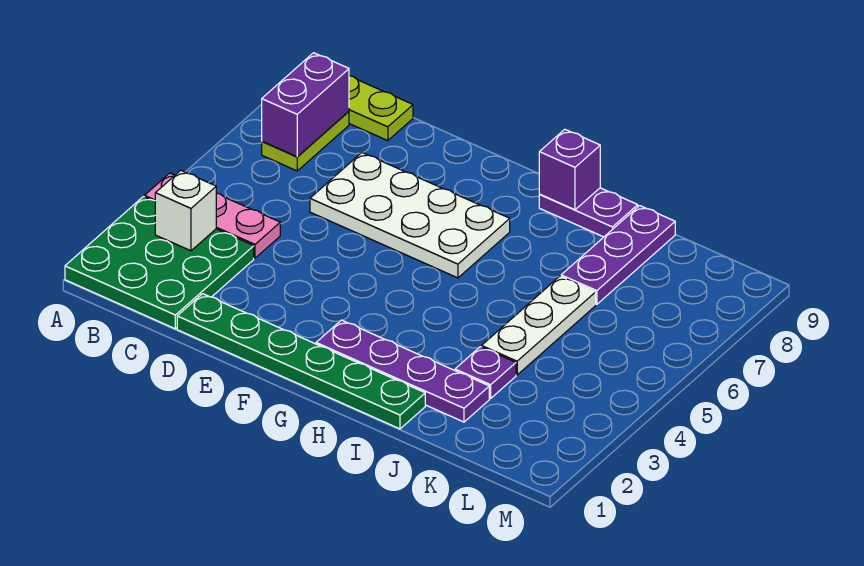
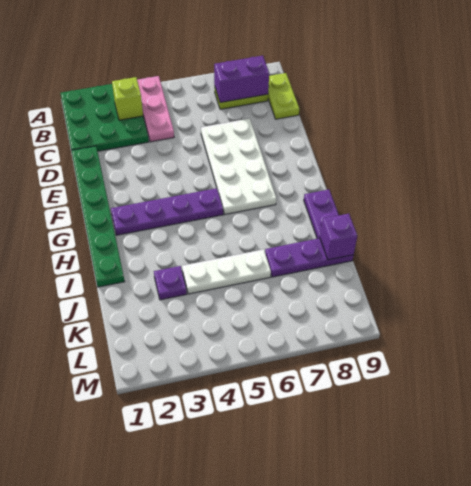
white brick B3 level 2 -> lime brick B3 level 2
purple plate G2:J2 level 1 -> purple plate G2:G5 level 1
purple brick H9 level 2 -> purple brick J9 level 2

